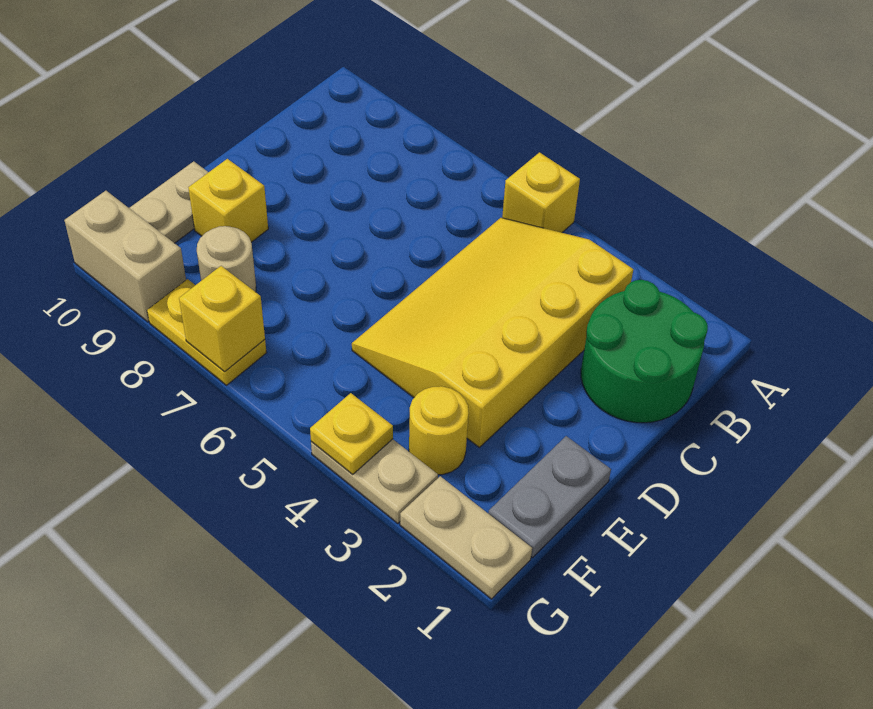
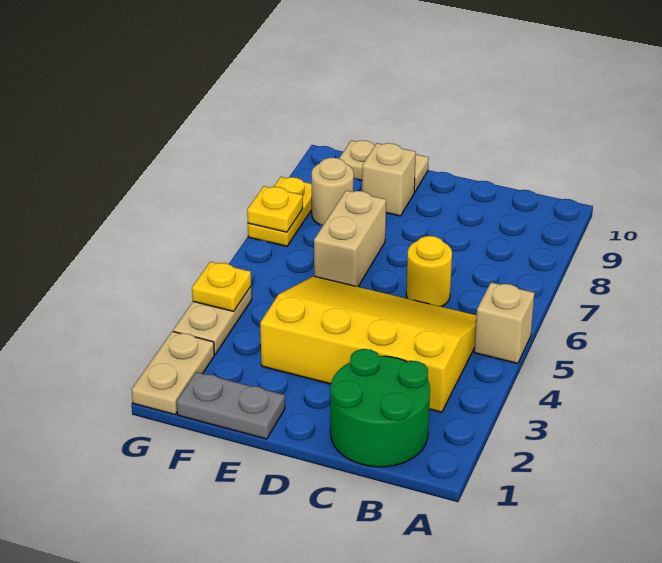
yellow brick A5 level 1 -> tan brick A5 level 1
yellow brick E9 level 1 -> tan brick E9 level 1
yellow round brick F3 level 1 -> yellow round brick C6 level 1
yellow brick G7 level 2 -> yellow plate G7 level 2
tan brick G9:G10 level 1 -> tan brick E6:E7 level 1

